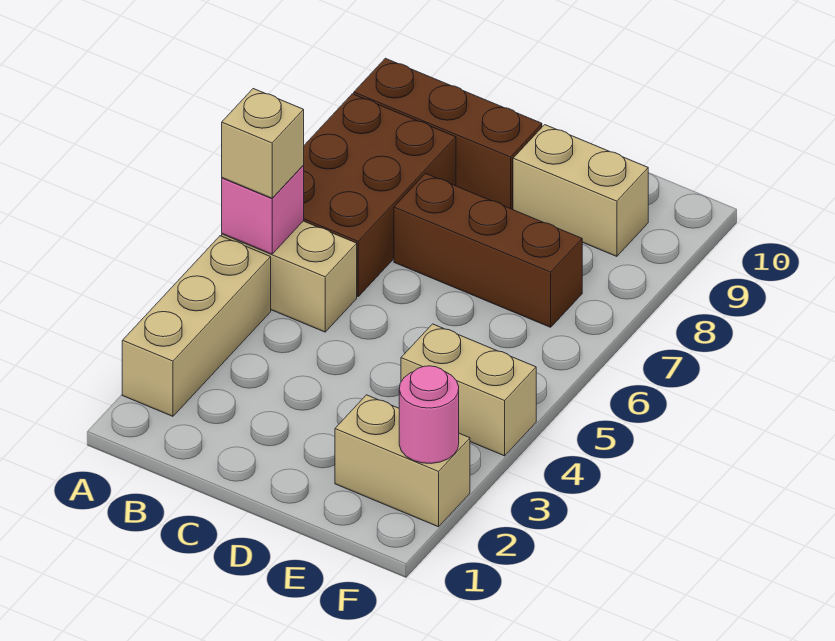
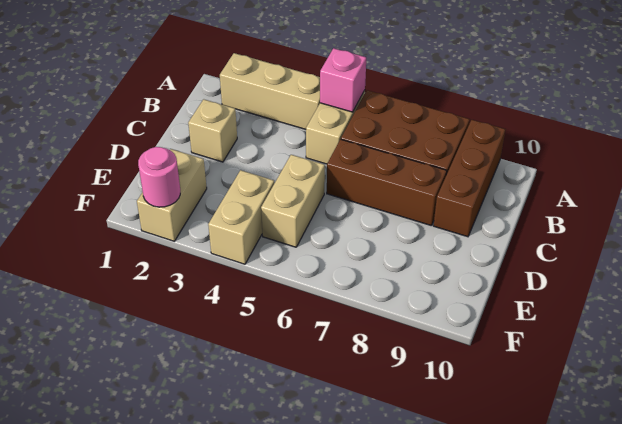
tan brick A5 level 3 -> tan brick C2 level 1
brown brick C7:E7 level 1 -> brown brick C6:C8 level 1
tan brick D9:E9 level 1 -> tan brick D5:E5 level 1

